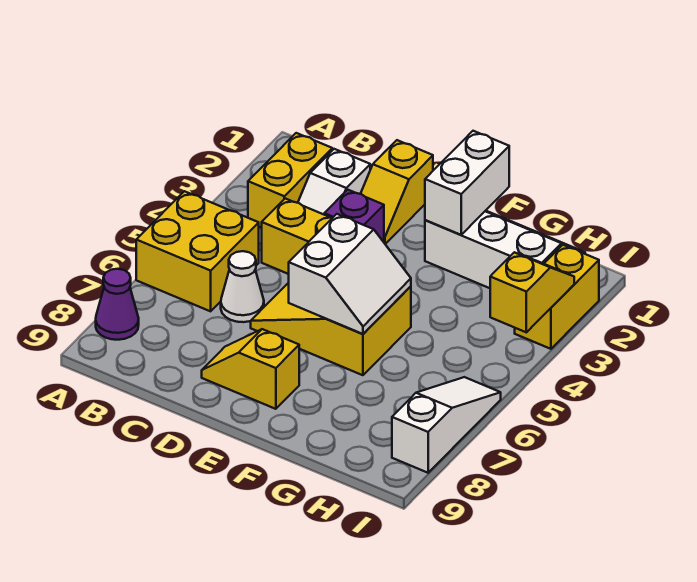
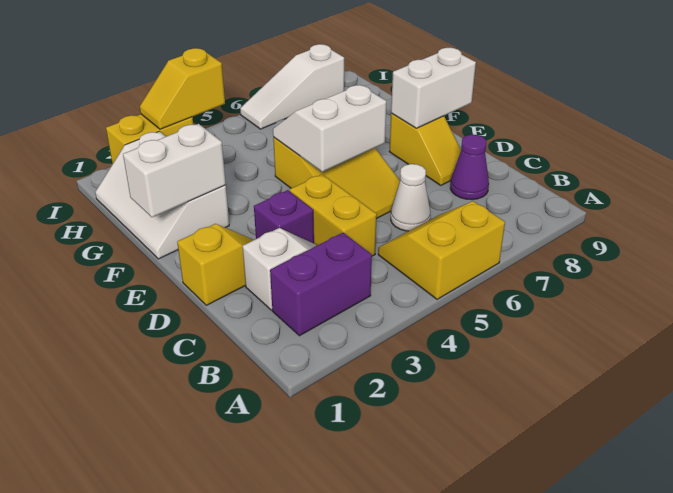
yellow brick A5:B6 level 1 -> yellow slope A5:B6 level 1 top A
purple cone A8 level 1 -> purple cone C8 level 1
yellow brick B2:B3 level 1 -> purple brick B2:B3 level 1
none -> white brick E8:E9 level 2

